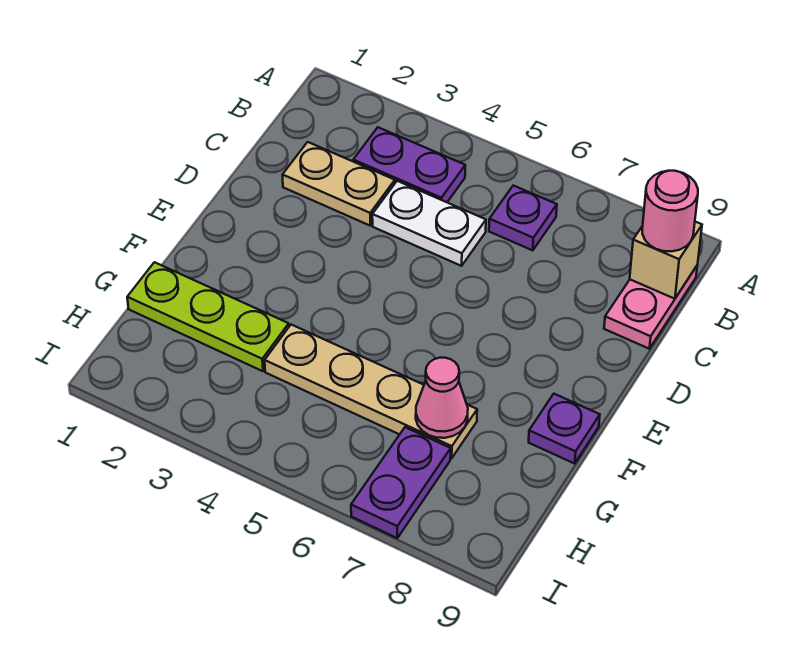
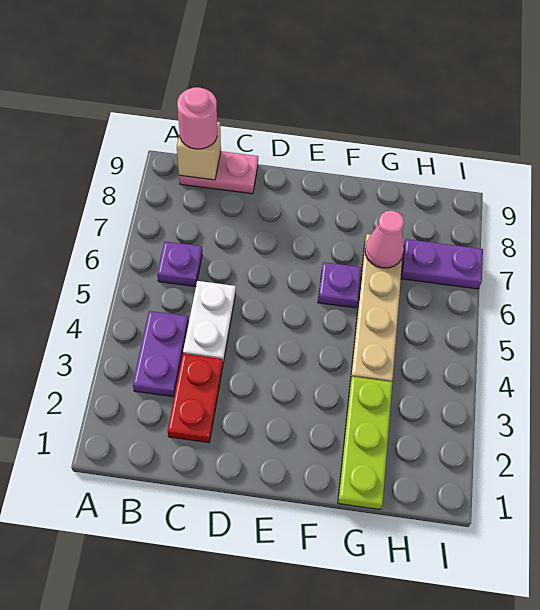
tan plate C2:C3 level 1 -> red plate C2:C3 level 1
purple plate F9 level 1 -> purple plate F6 level 1

